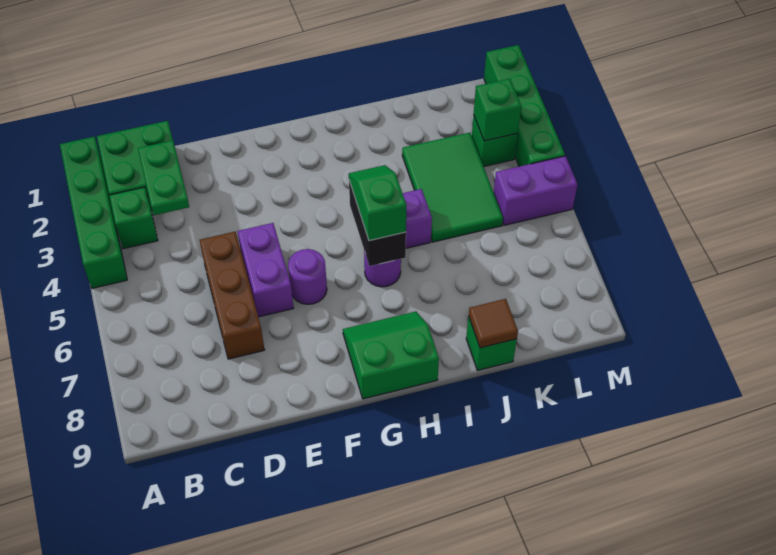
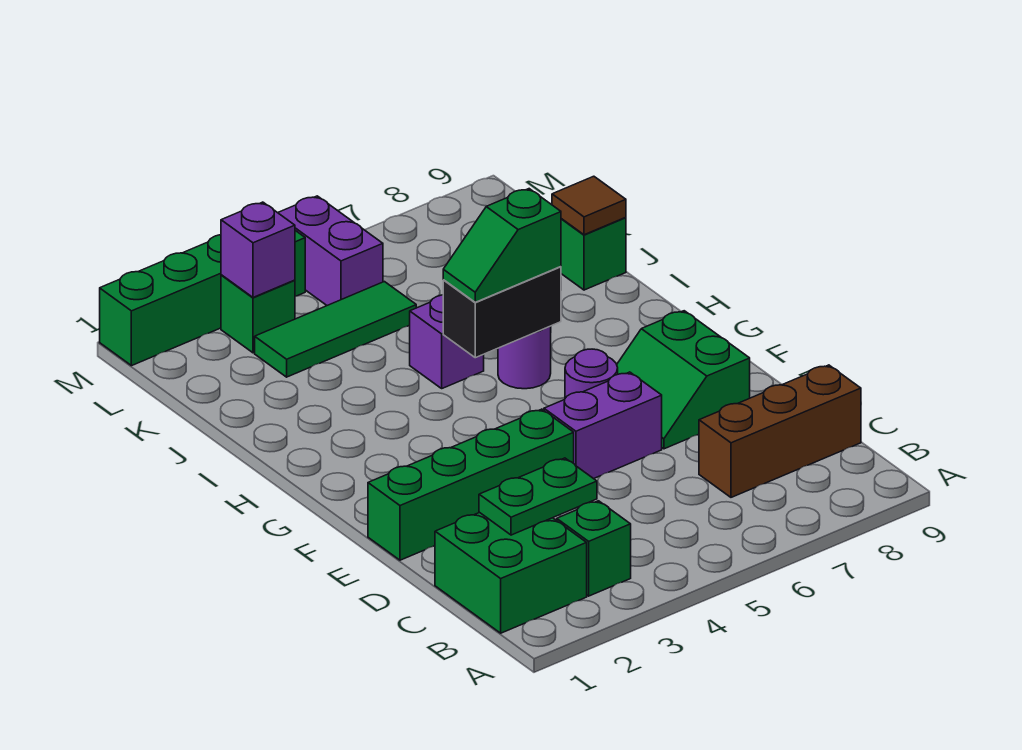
green brick A1:A4 level 1 -> green brick E1:E4 level 1
brown brick D5:D7 level 1 -> brown brick C7:C9 level 1
green slope G8:H9 level 1 top 9 -> green slope E7:F8 level 1 top 8
green tile J3:K5 level 1 -> green tile K3:K5 level 1
green brick L3 level 2 -> purple brick L3 level 2

